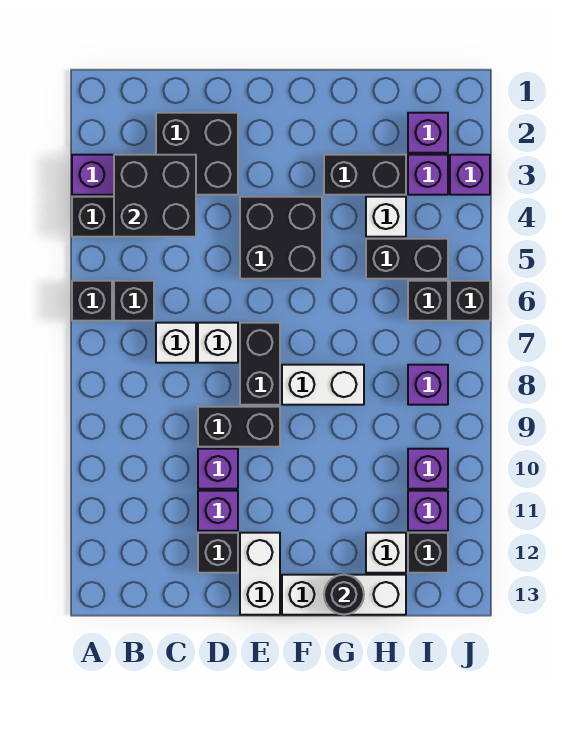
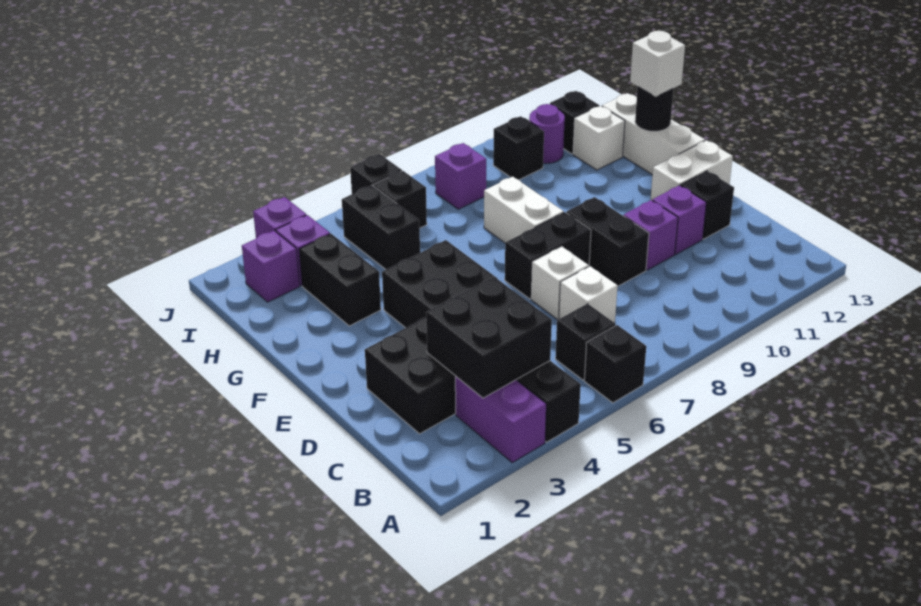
white brick H4 level 1 -> white brick G13 level 3
purple brick I10 level 1 -> black brick I10 level 1
purple brick I11 level 1 -> purple round brick I11 level 1

